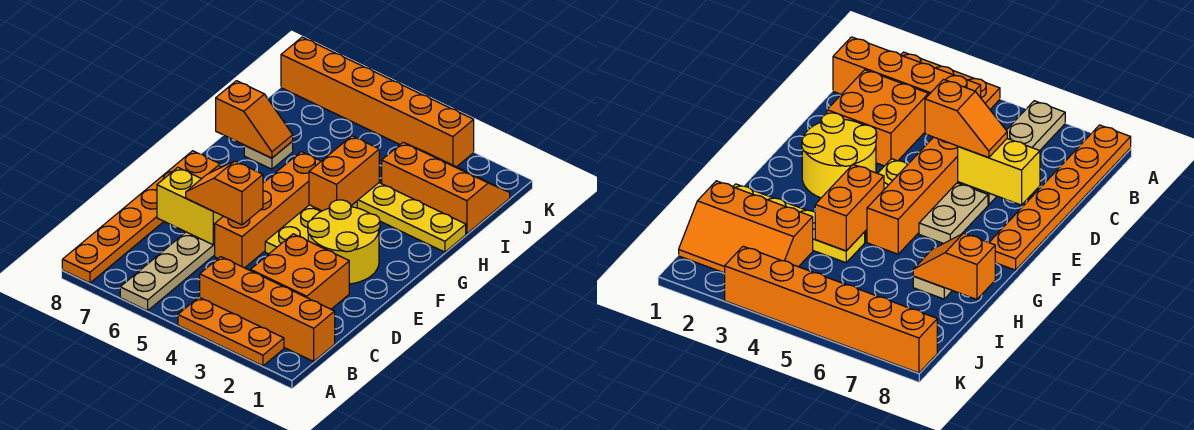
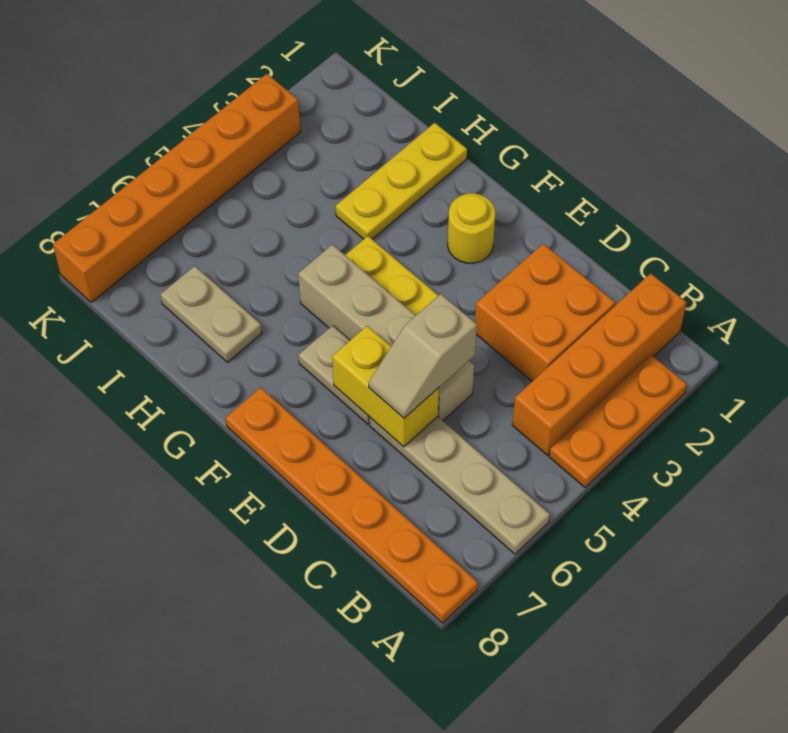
orange brick D5:G5 level 1 -> tan brick D5:G5 level 1
orange slope D5:D6 level 3 top 5 -> tan slope D5:D6 level 3 top 5
yellow brick D6:D7 level 2 -> yellow brick D6:E6 level 2
yellow round brick E2:F3 level 1 -> yellow round brick F2 level 1
orange brick G4:H4 level 2 -> none
yellow plate H1:H4 level 1 -> yellow plate H1:H3 level 1
tan plate H7 level 1 -> tan plate H7:I7 level 1
orange slope H7:H8 level 2 top 8 -> none
orange slope I1:J3 level 1 top I -> none

